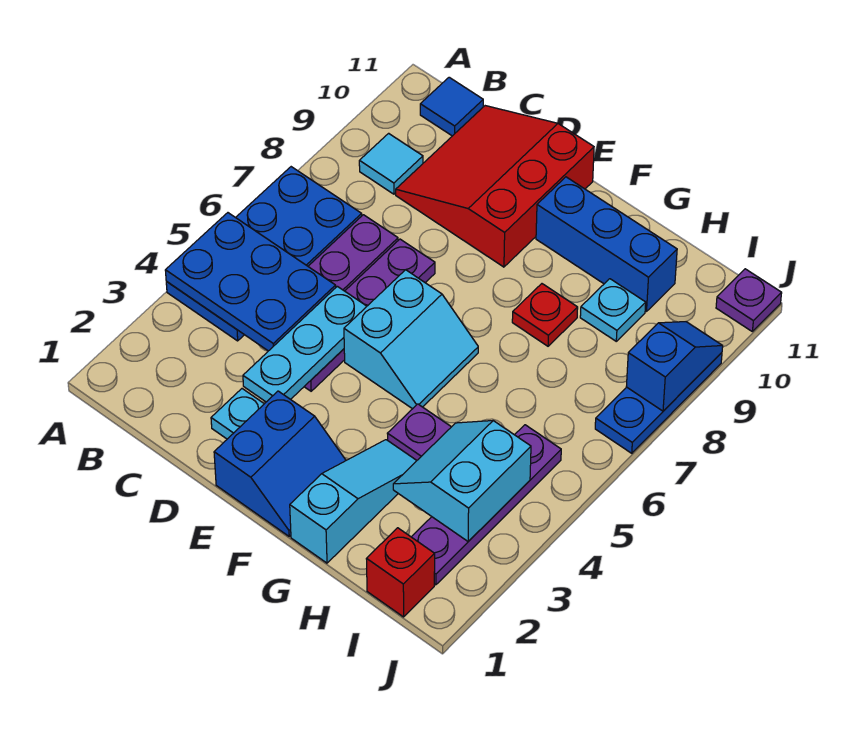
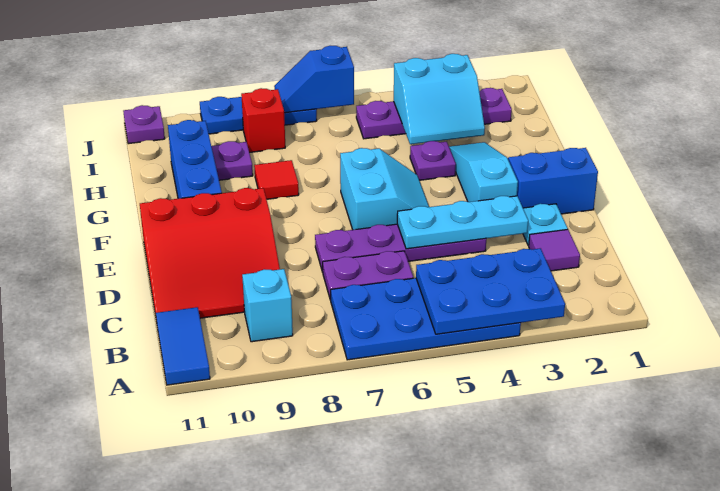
blue plate A4:C5 level 2 -> blue plate A3:B5 level 2
cyan tile B9 level 1 -> cyan brick B9 level 1
blue tile B11 level 1 -> blue tile A11:B11 level 1
none -> purple tile C2 level 1
cyan slope E5:F6 level 1 top E -> cyan slope E5:F6 level 1 top 6
cyan slope G1:G3 level 1 top 1 -> cyan slope E3:G3 level 1 top E
red plate G8 level 1 -> red tile G8 level 1
cyan plate H9 level 1 -> purple plate H9 level 1
red brick I1 level 1 -> red brick I8 level 1
blue slope J8:J9 level 2 top 8 -> blue slope J6:J7 level 2 top 6

